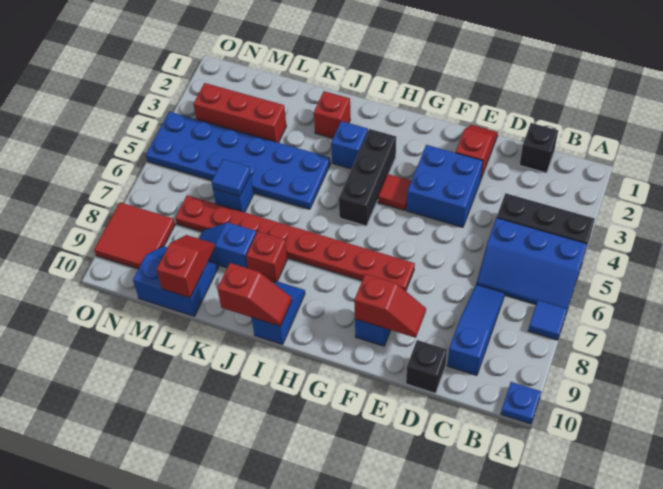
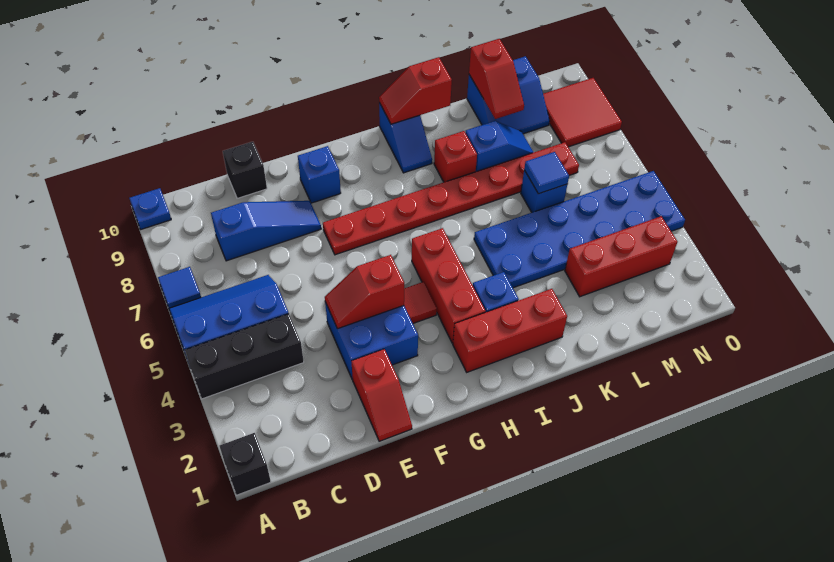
black brick C1 level 1 -> black brick A1 level 1
blue slope C7:C9 level 1 top 9 -> blue slope C8:E8 level 1 top C
red slope E9:F9 level 2 top F -> red slope E4:F4 level 2 top F
black brick H3:H5 level 1 -> red brick H3:H5 level 1
red brick J2 level 1 -> red brick H2:J2 level 1

